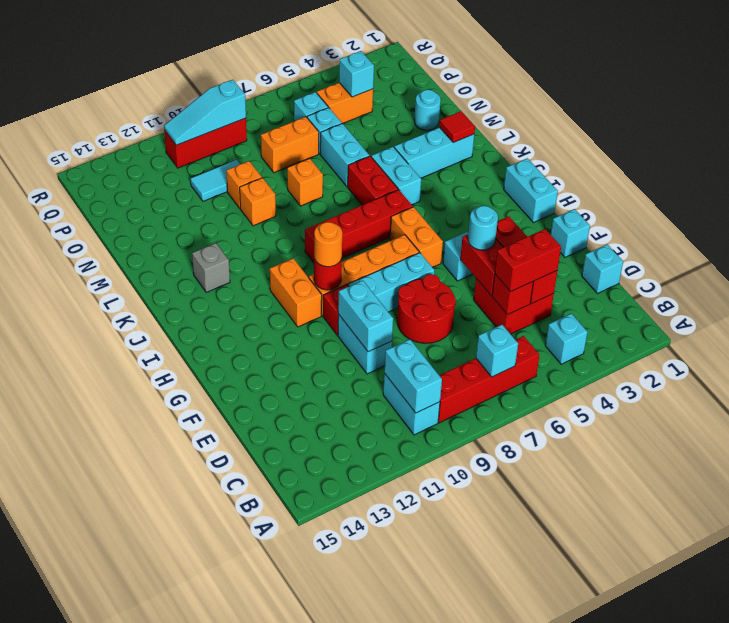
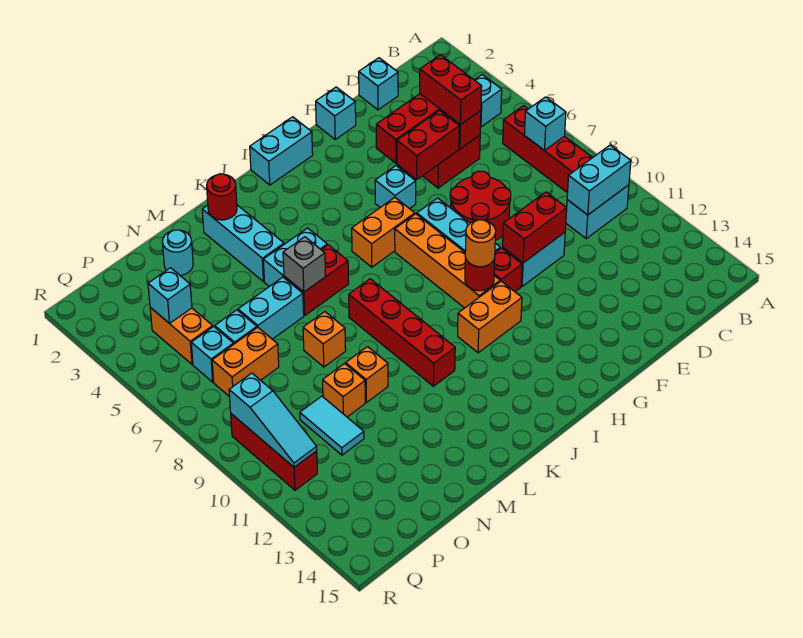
cyan brick E10:F10 level 2 -> red brick E10:F10 level 2
cyan round brick F5 level 3 -> none
red brick J6:J9 level 1 -> red brick K8:K11 level 1
grey brick K13 level 1 -> grey brick L6 level 2
red tile L2 level 2 -> red round brick L2 level 2
orange brick O7:O8 level 1 -> orange brick O7:P7 level 1

